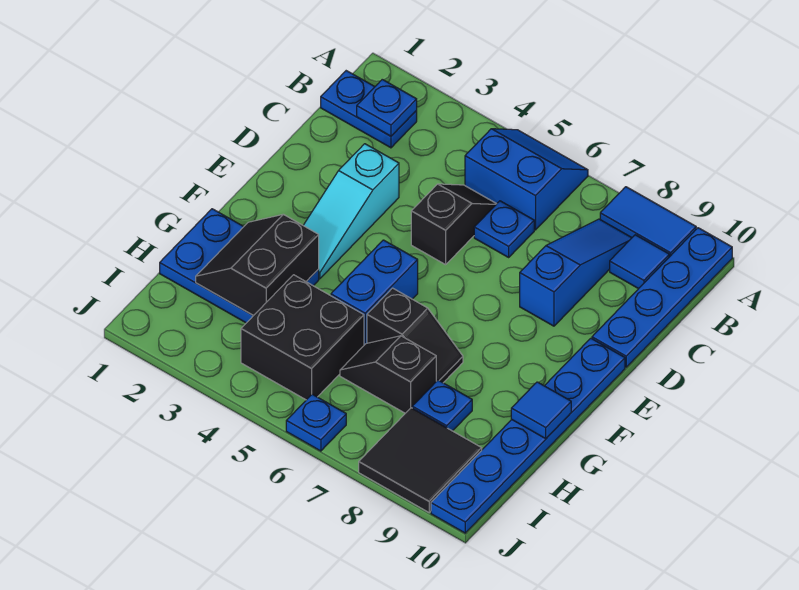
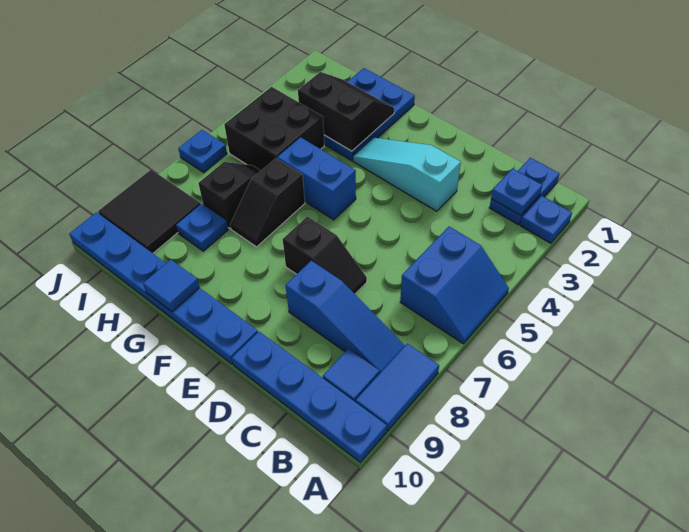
black slope C5:D5 level 1 top D -> black slope D7:E7 level 1 top E
blue plate C6 level 1 -> blue plate A2 level 1

